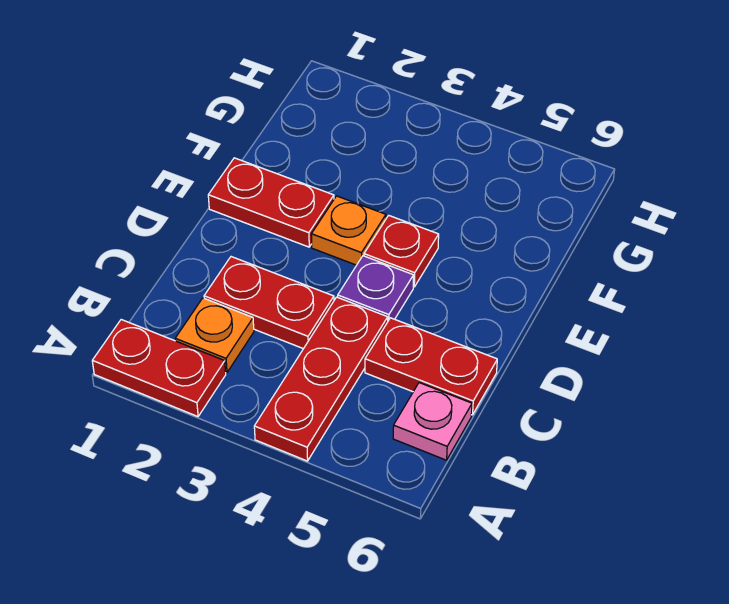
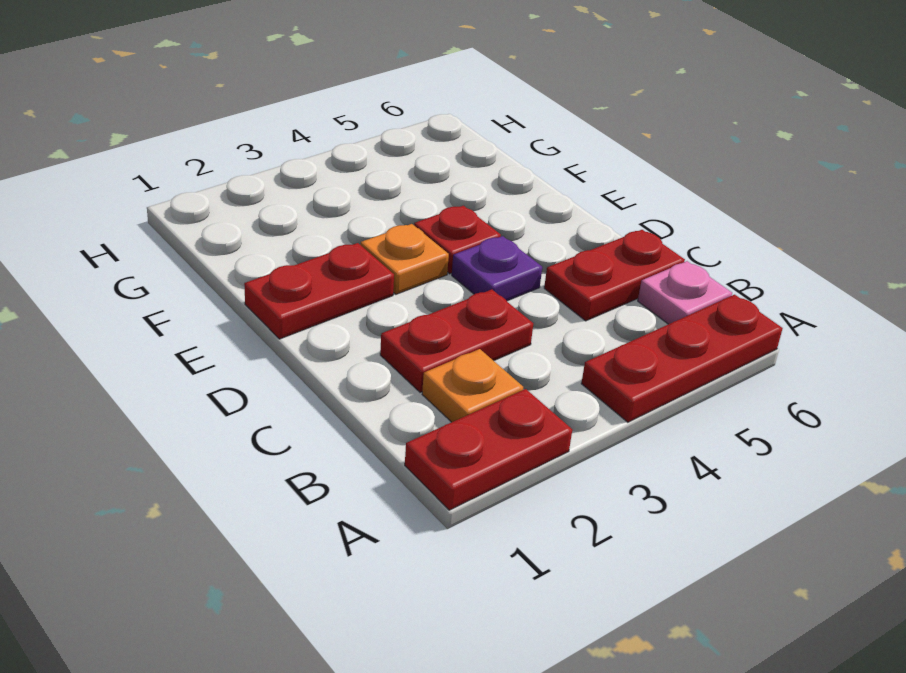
red plate A4:C4 level 1 -> red plate A4:A6 level 1

